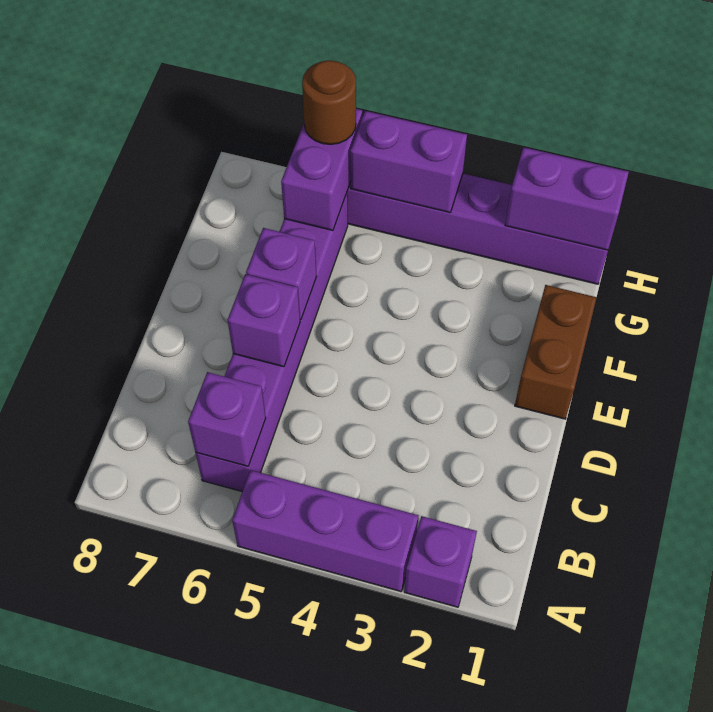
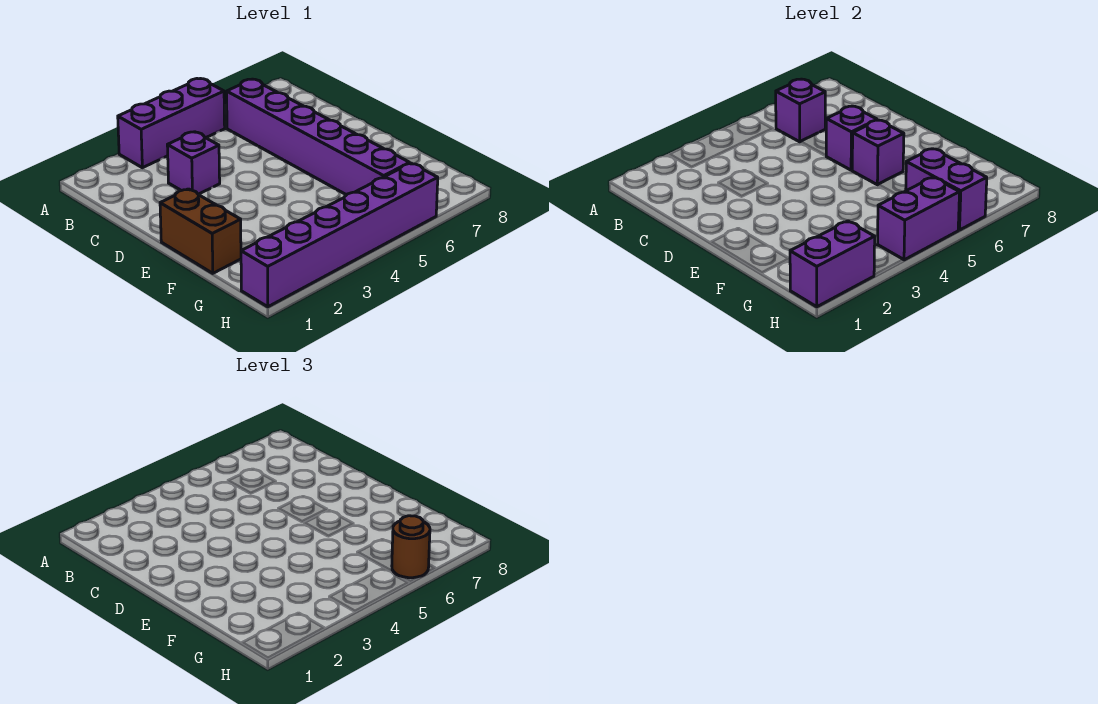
purple brick A2 level 1 -> purple brick C3 level 1

